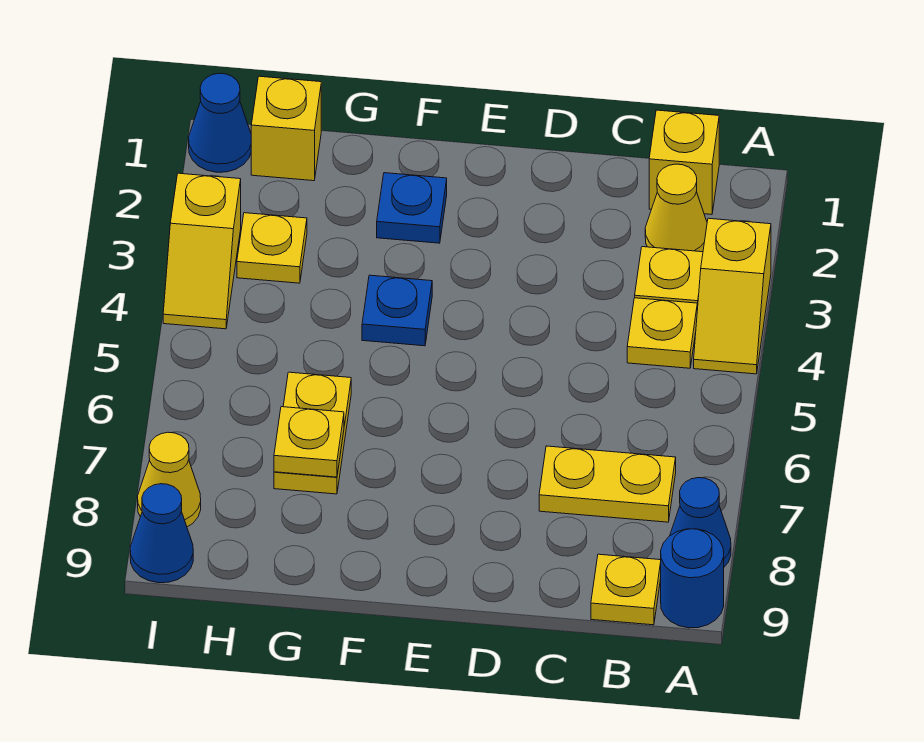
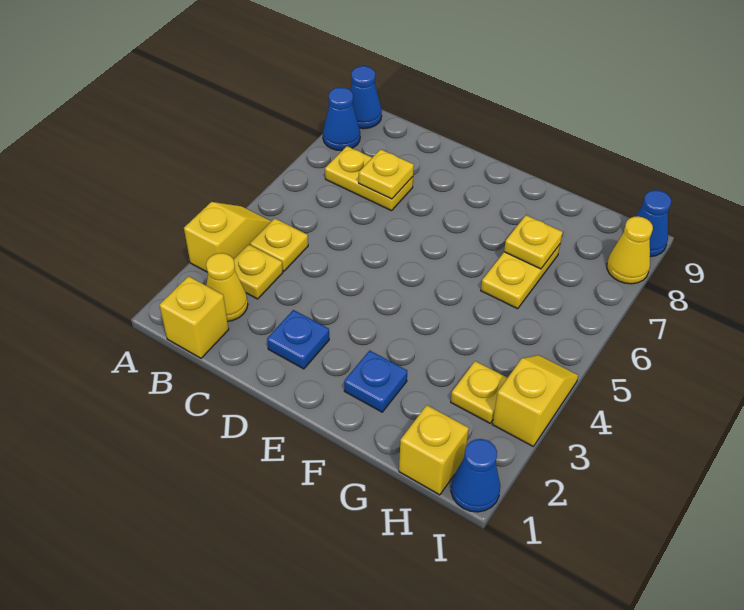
blue round brick A9 level 1 -> blue cone A9 level 1
yellow plate B9 level 1 -> yellow plate C7 level 2
blue plate F4 level 1 -> blue plate D2 level 1

